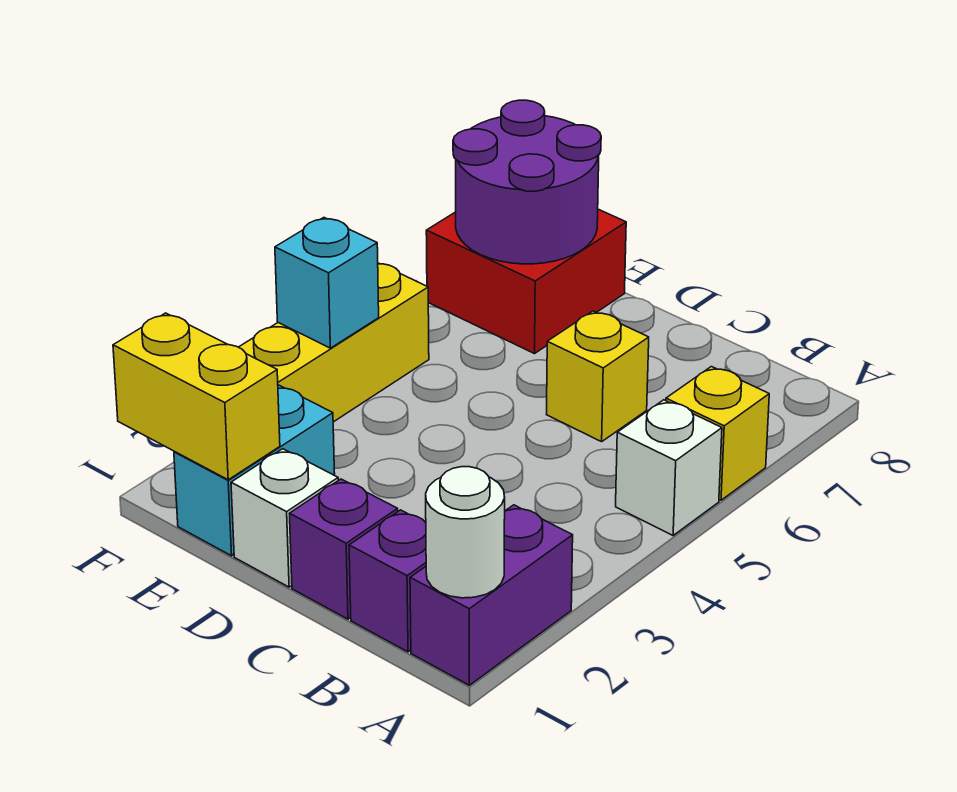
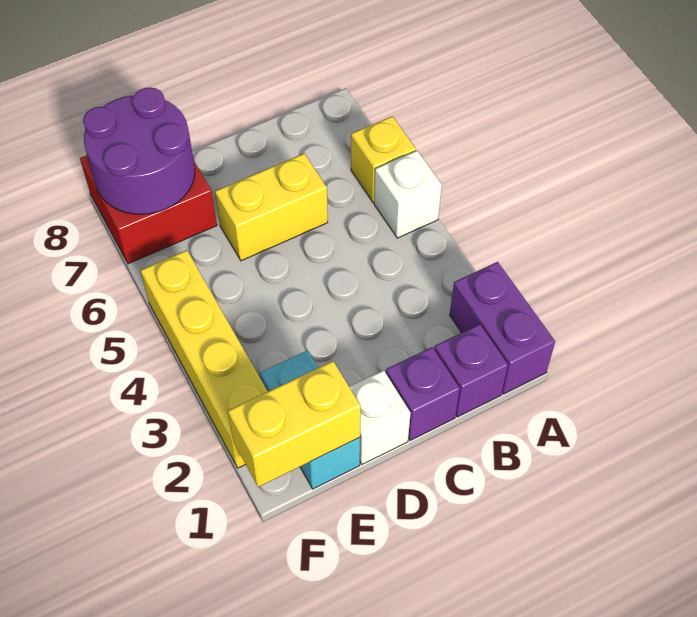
white round brick A1 level 2 -> none
yellow brick C6 level 1 -> yellow brick C6:D6 level 1
cyan brick F4 level 2 -> none

